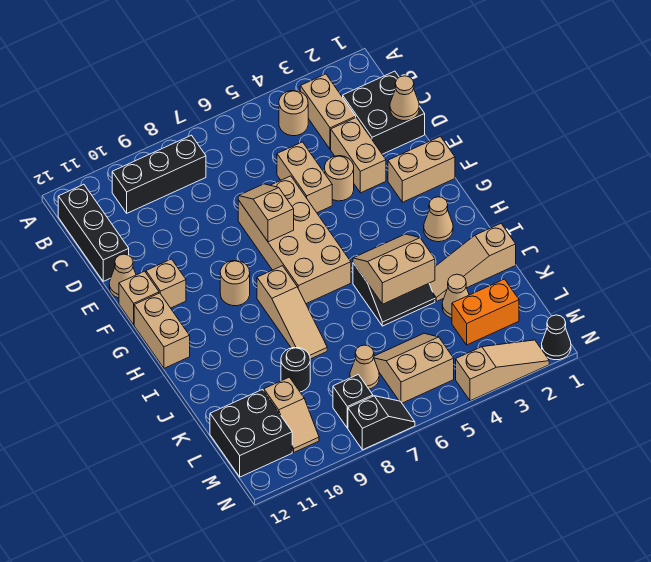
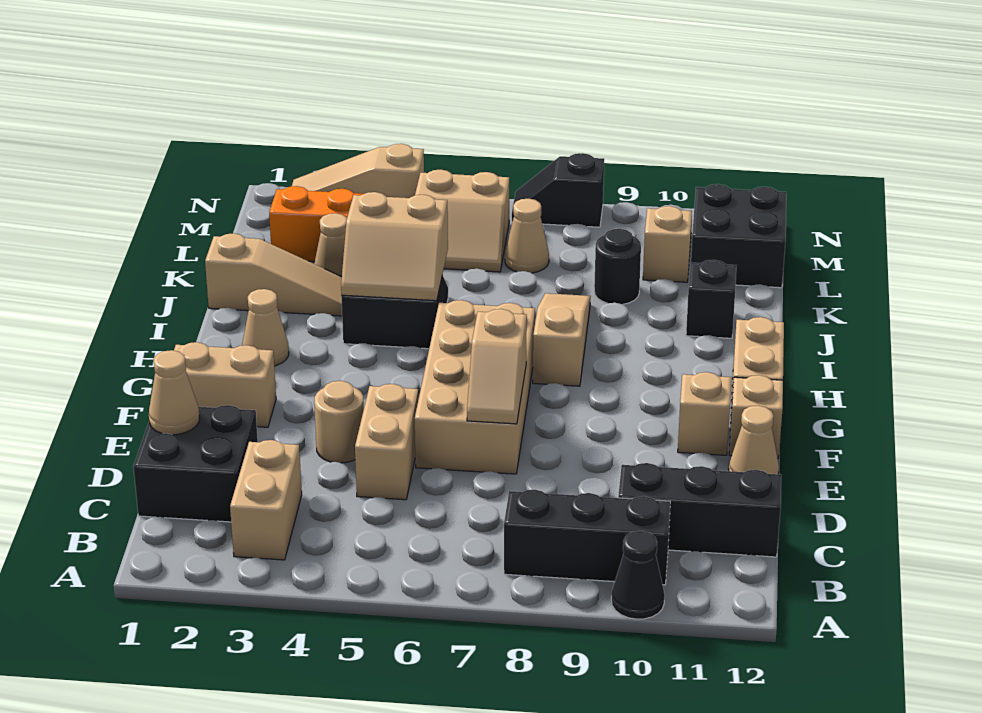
tan round brick B4 level 1 -> none
black brick B12:D12 level 1 -> black brick C10:C12 level 1
tan brick D3:E3 level 1 -> none
tan round brick G9 level 1 -> none
black brick M8 level 1 -> black brick J11 level 1
black cone N1 level 1 -> black cone A10 level 1

